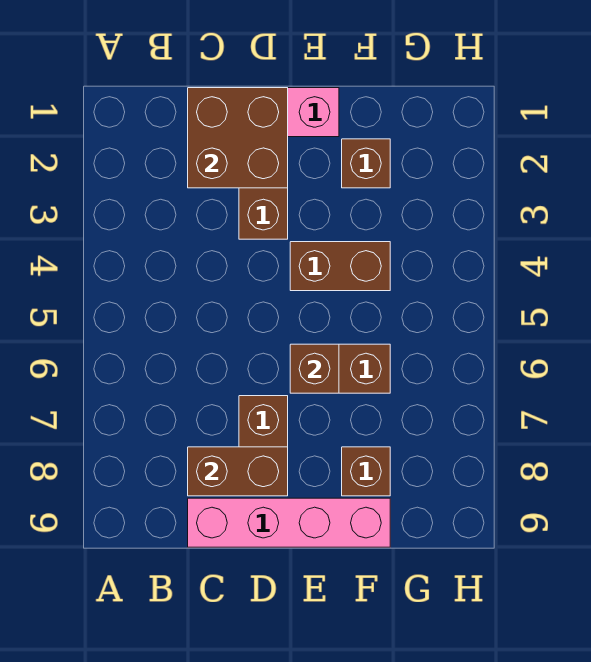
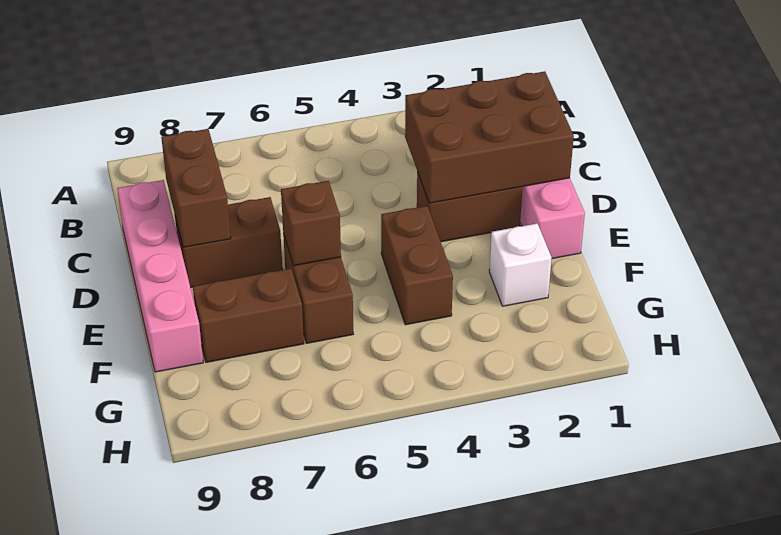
brown brick C1:D2 level 2 -> brown brick C1:D3 level 2
brown brick F2 level 1 -> white brick F2 level 1
brown brick F8 level 1 -> brown brick F7:F8 level 1

